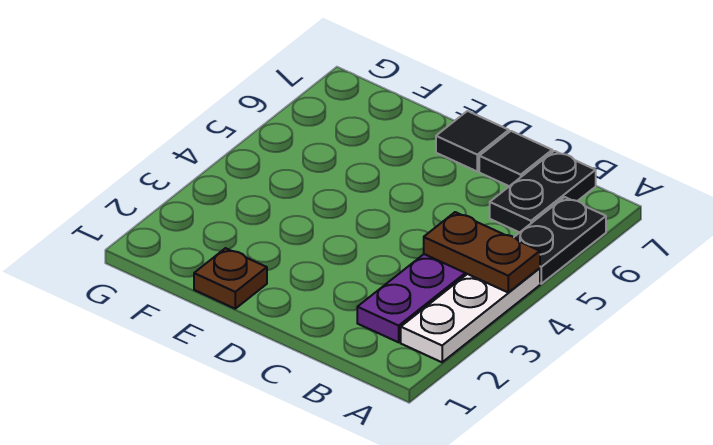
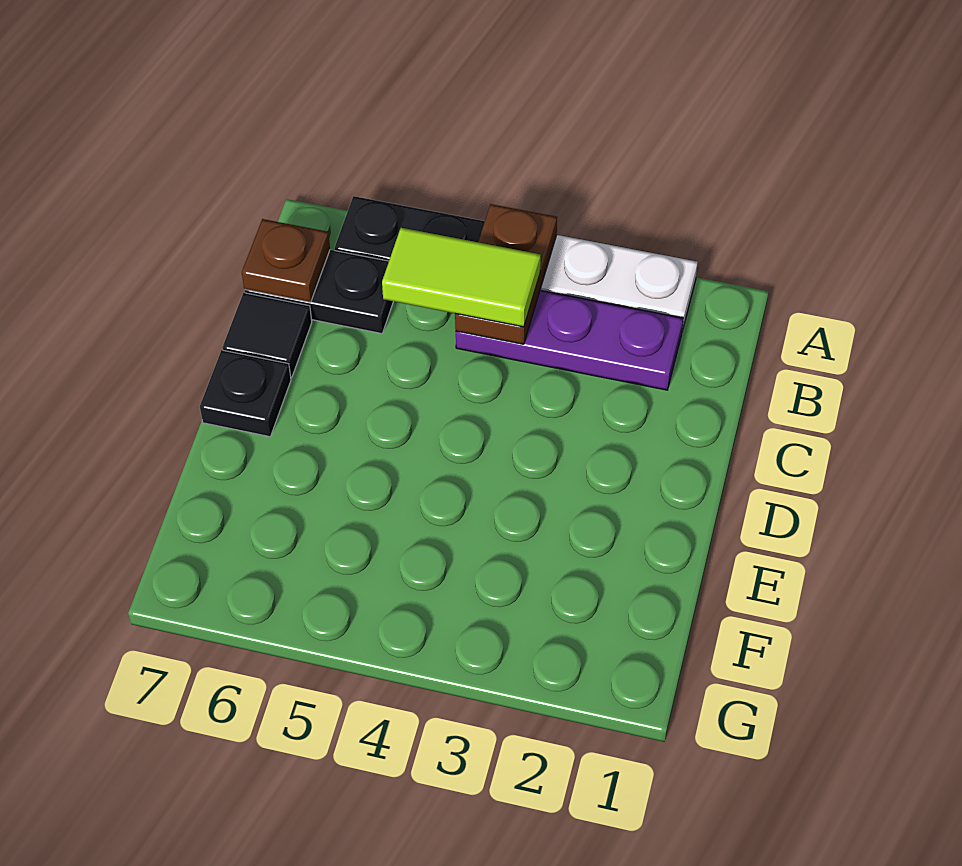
none -> lime tile B4:B5 level 3
black tile D7 level 1 -> black plate D7 level 1
brown plate E1 level 1 -> brown plate B7 level 2

